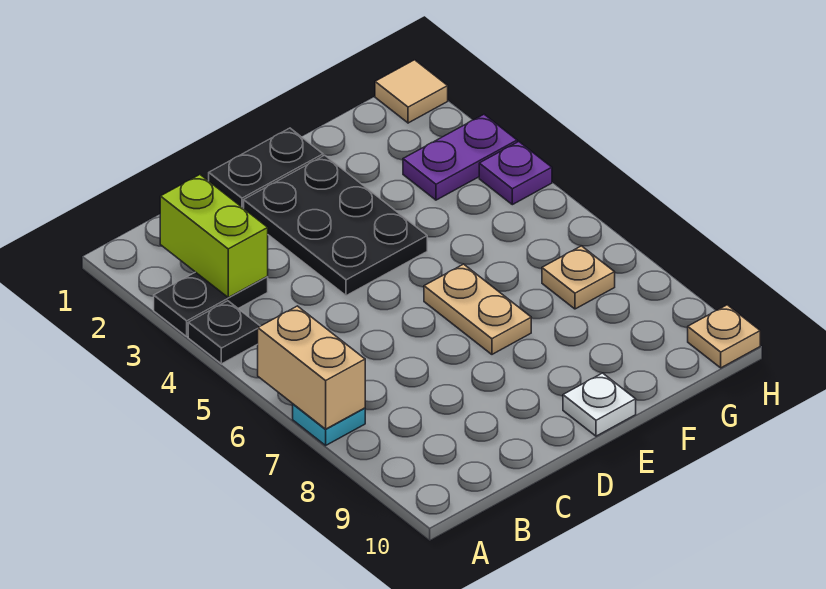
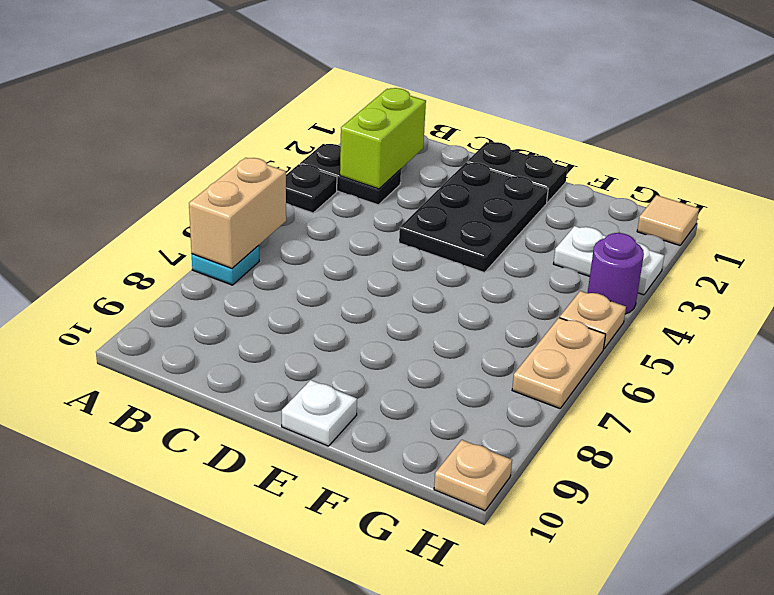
tan plate E6:E7 level 1 -> tan plate H6:H7 level 1
purple plate G3:H3 level 1 -> white plate G3:H3 level 1
tan plate G7 level 1 -> tan plate H5 level 1
purple plate H4 level 1 -> purple round brick H4 level 1

